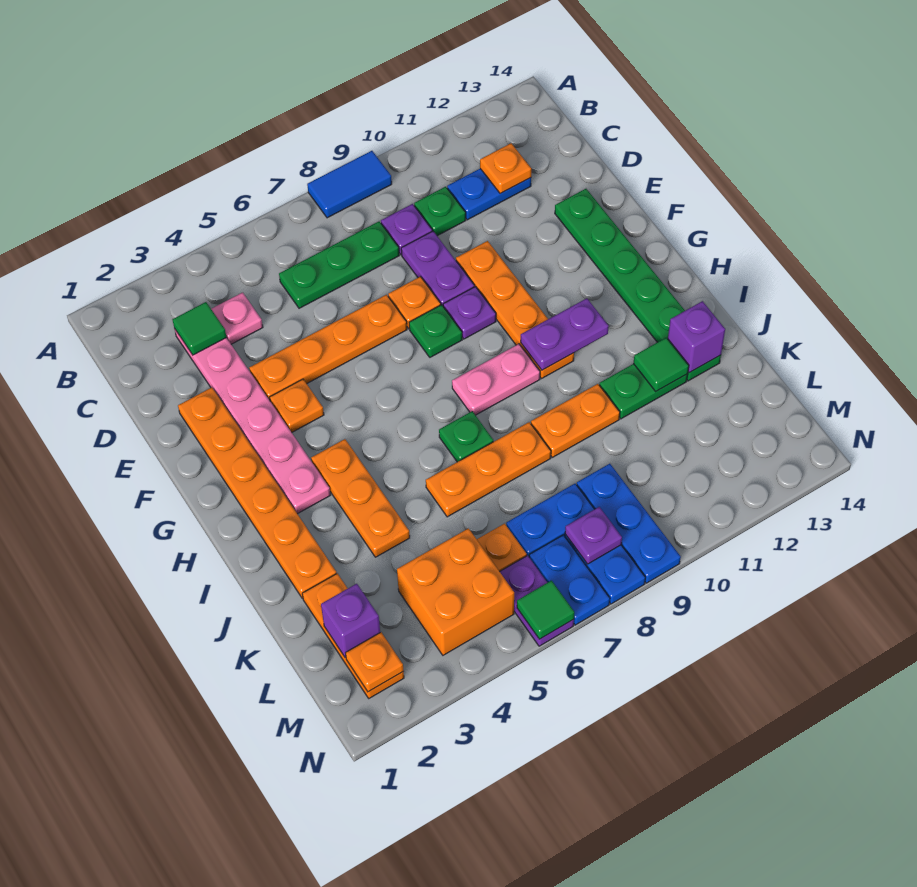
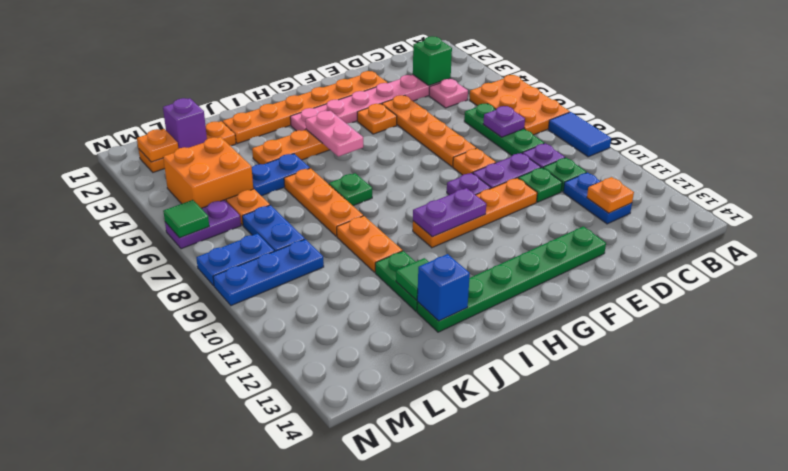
none -> orange plate A5:B7 level 1
green tile C3 level 2 -> green brick C3 level 2
green plate F8 level 1 -> green plate D10 level 1
pink plate H8:H9 level 1 -> pink plate H4:H5 level 2
purple plate H10:H11 level 2 -> purple plate G10:H10 level 2
purple brick J13 level 2 -> blue brick J13 level 2
blue plate M7:N7 level 1 -> blue plate J5:K5 level 1
purple plate M8 level 2 -> purple plate C7 level 2

